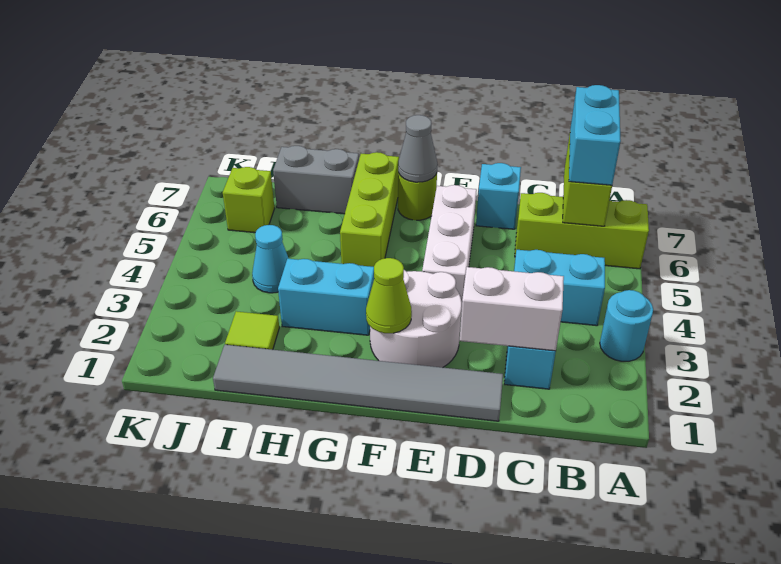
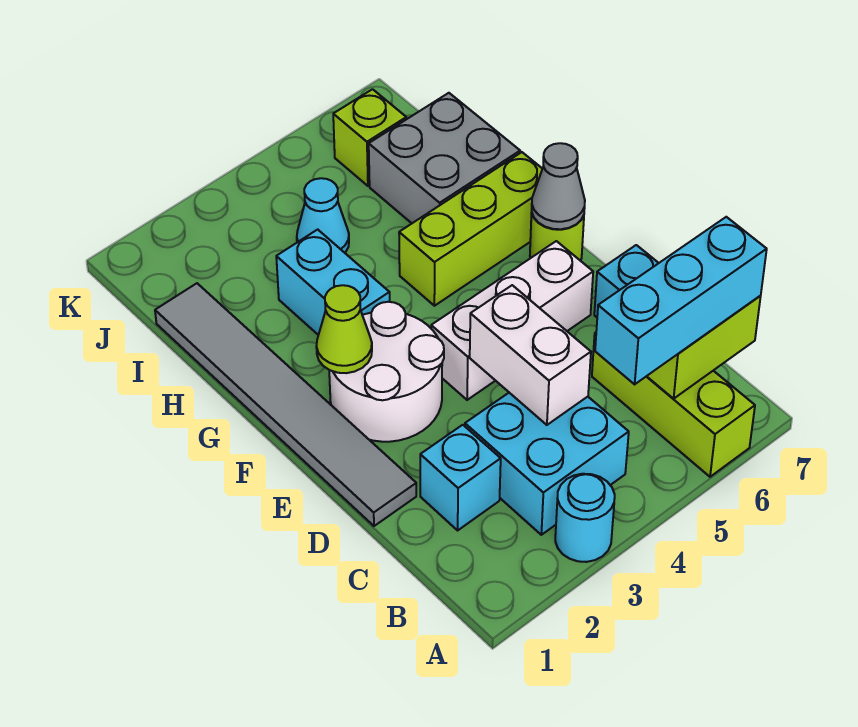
cyan brick B4:C4 level 1 -> cyan brick B3:C4 level 1
cyan brick B6:B7 level 3 -> cyan brick B5:B7 level 3
white brick C2:D2 level 2 -> white brick C4:D4 level 2
grey brick H7:I7 level 1 -> grey brick H6:I7 level 1
lime tile I2 level 1 -> none

